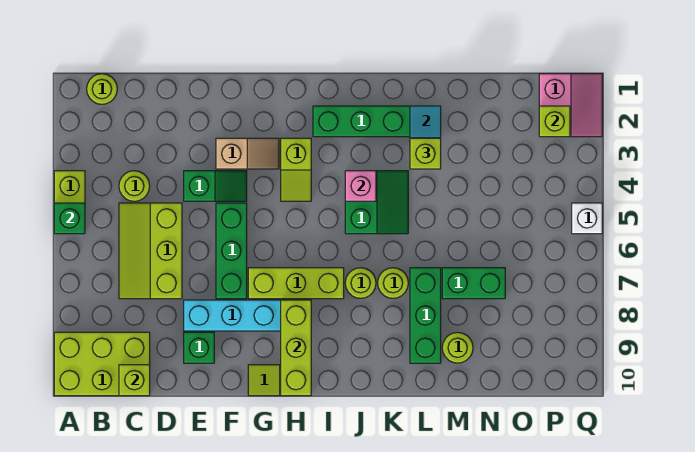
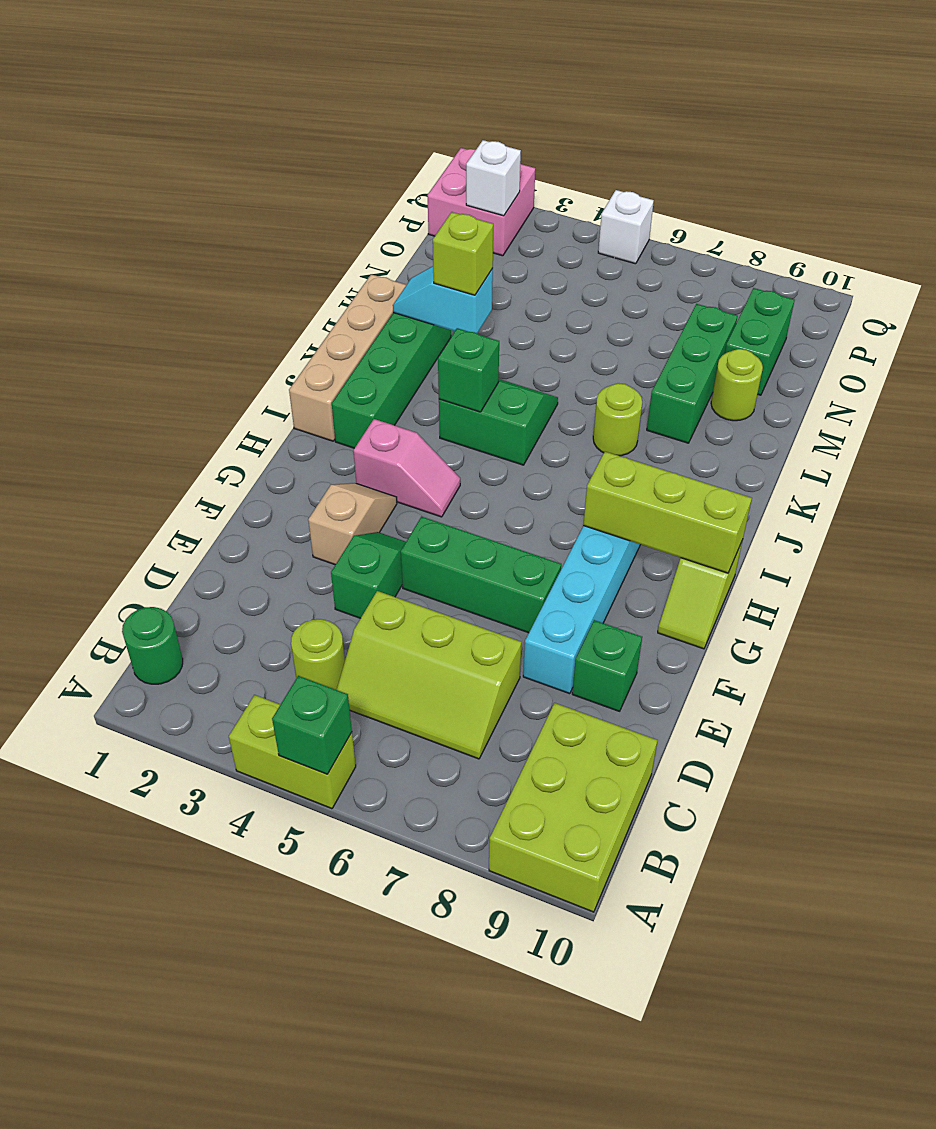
lime round brick B1 level 1 -> green round brick B1 level 1
lime brick C10 level 2 -> none
lime brick G7:I7 level 1 -> none
lime slope H3:H4 level 1 top 3 -> pink slope H3:H4 level 1 top 3
none -> tan brick I1:L1 level 1
pink brick J4 level 2 -> green brick J4 level 2
lime round brick J7 level 1 -> none
green brick L7:L9 level 1 -> green brick L8:N8 level 1
green brick M7:N7 level 1 -> green brick N9:O9 level 1
pink slope P1:Q2 level 1 top P -> pink brick P1:Q2 level 1
lime brick P2 level 2 -> white brick P2 level 2

